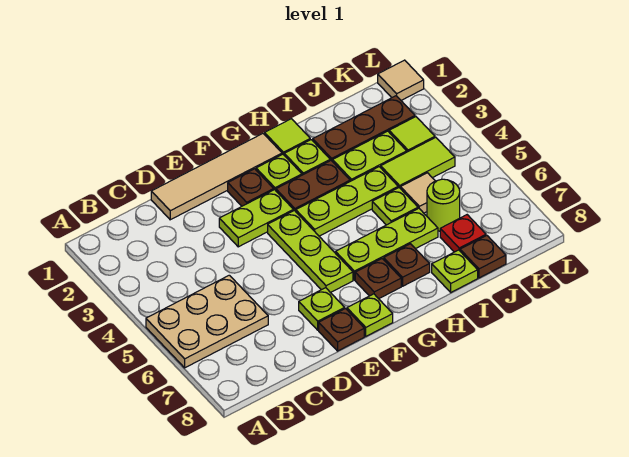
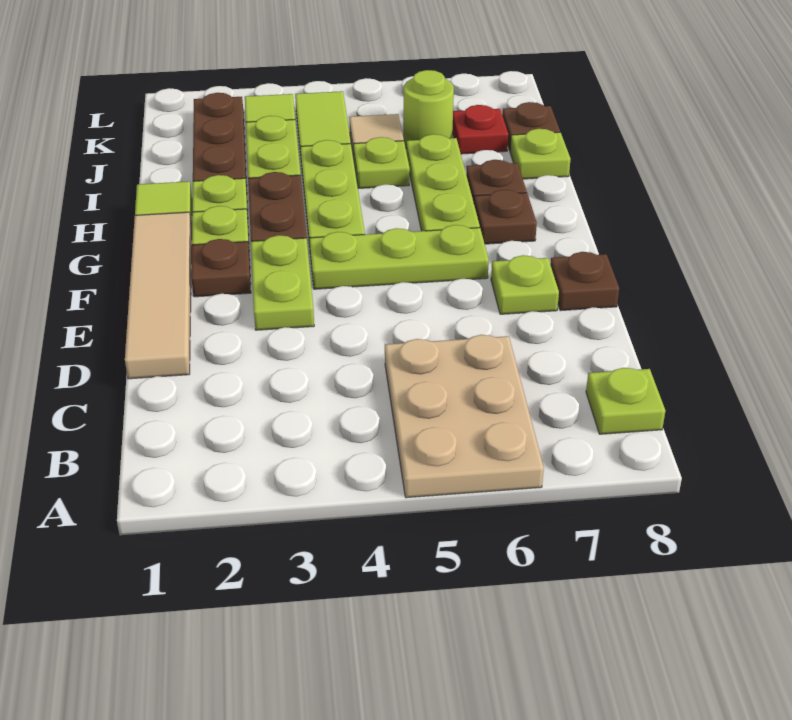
lime plate F8 level 1 -> lime plate B8 level 1
tan tile L1 level 1 -> none

